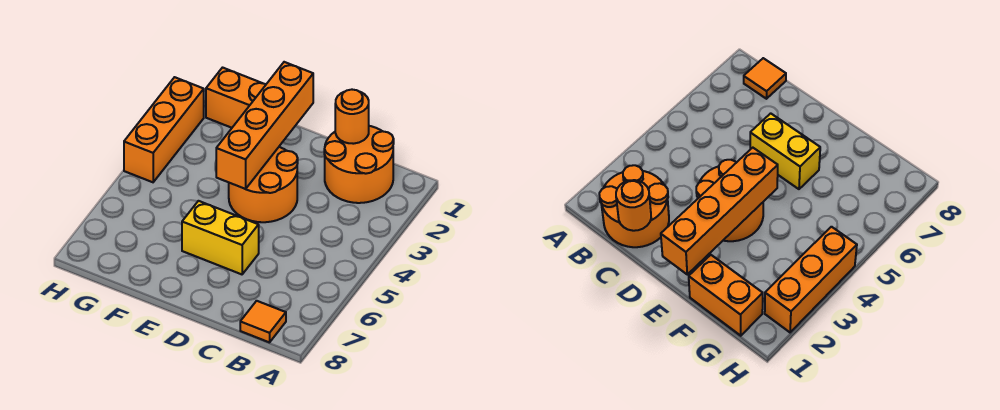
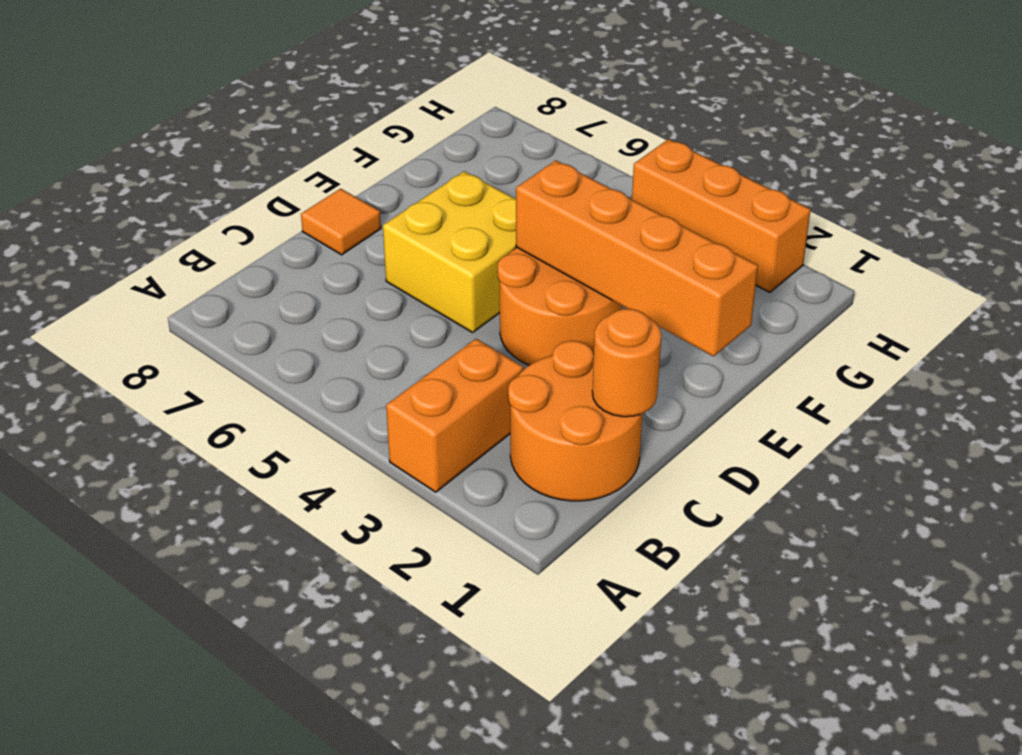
orange tile B8 level 1 -> orange tile D8 level 1
yellow brick D6:E6 level 1 -> yellow brick D5:E6 level 1
orange brick F1:G1 level 1 -> orange brick A3:B3 level 1

